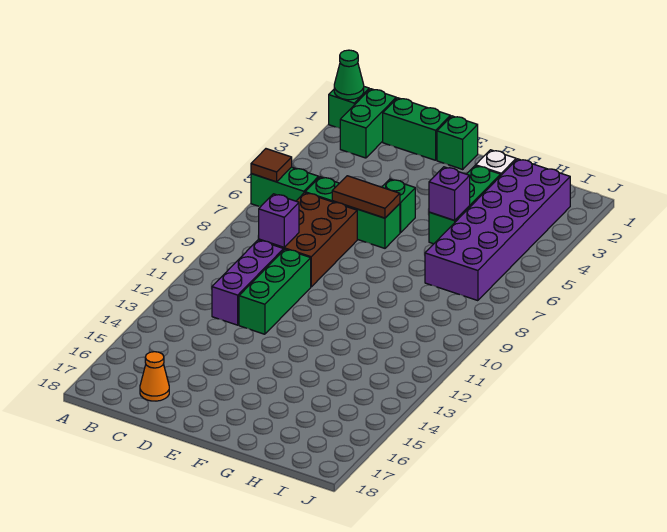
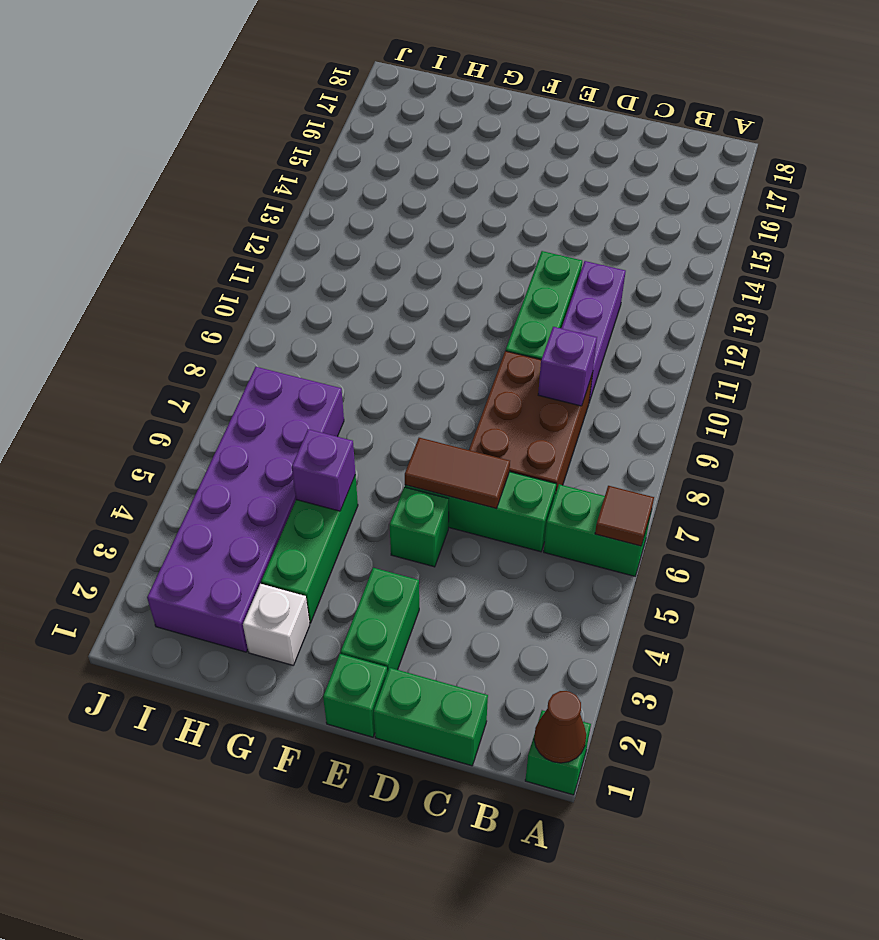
green cone A1 level 2 -> brown cone A1 level 2
green brick B1:B2 level 1 -> green brick E2:E3 level 1
orange cone C17 level 1 -> none

